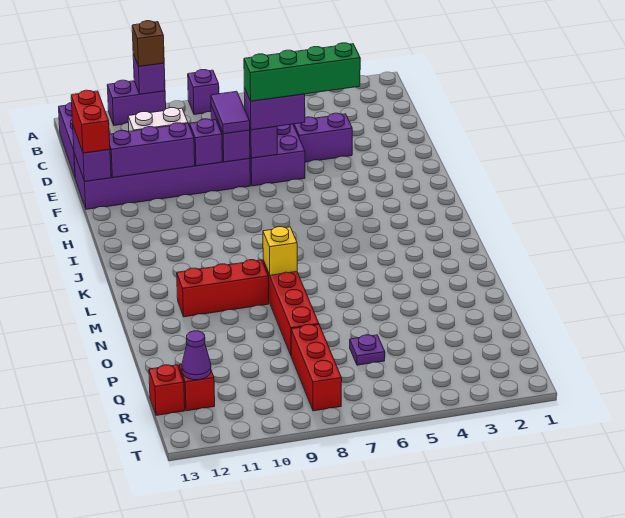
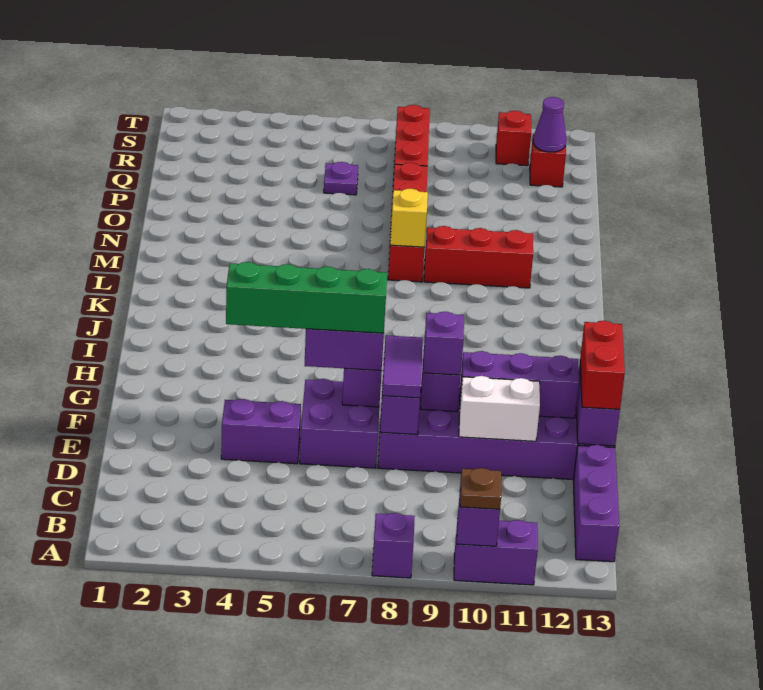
brown brick A10 level 3 -> brown plate A10 level 3
none -> purple brick F9 level 3
red brick R13 level 1 -> red brick S11 level 1

